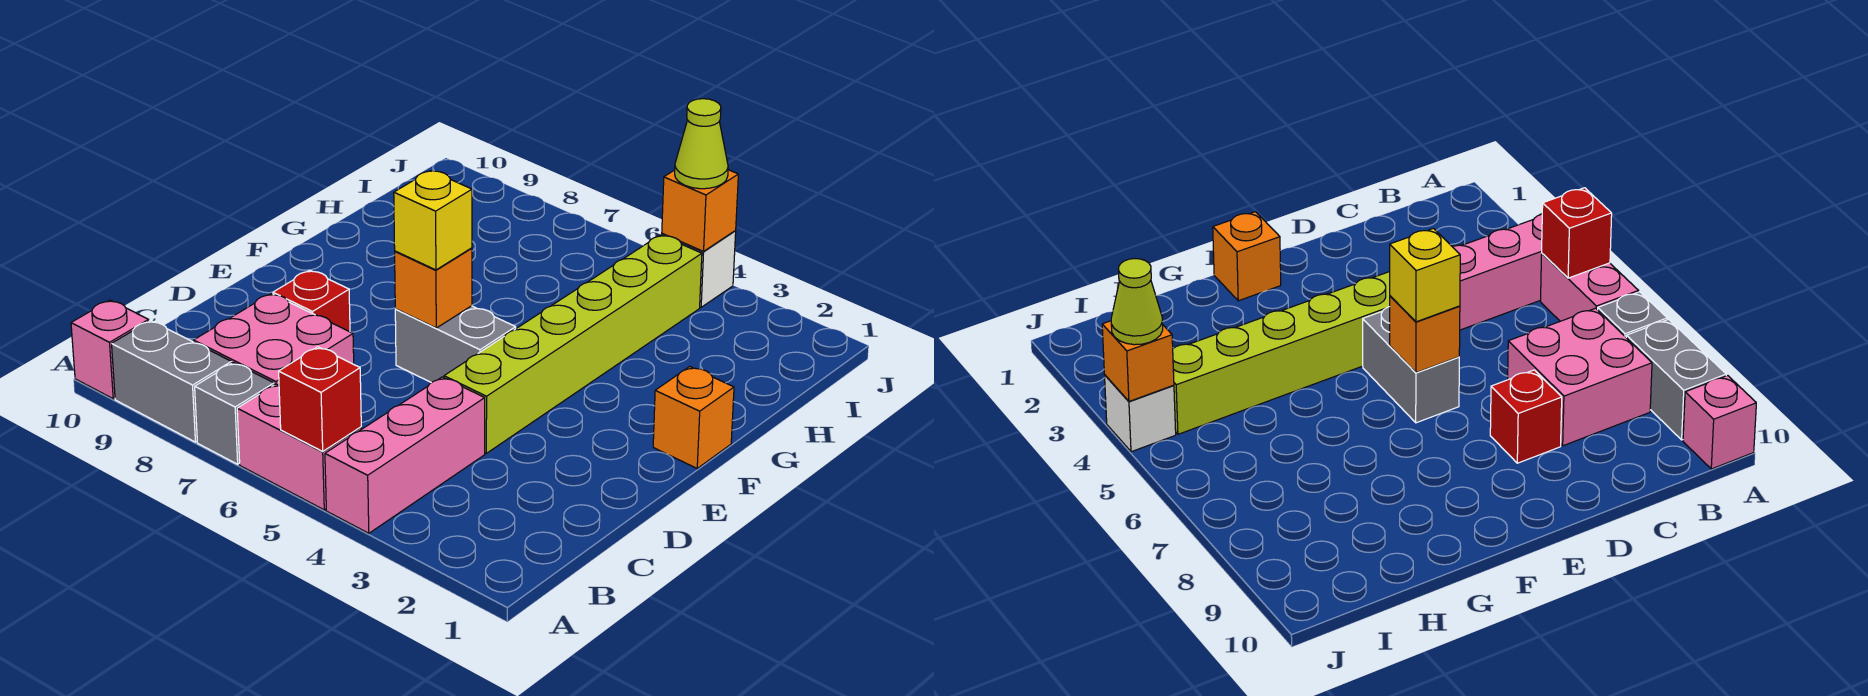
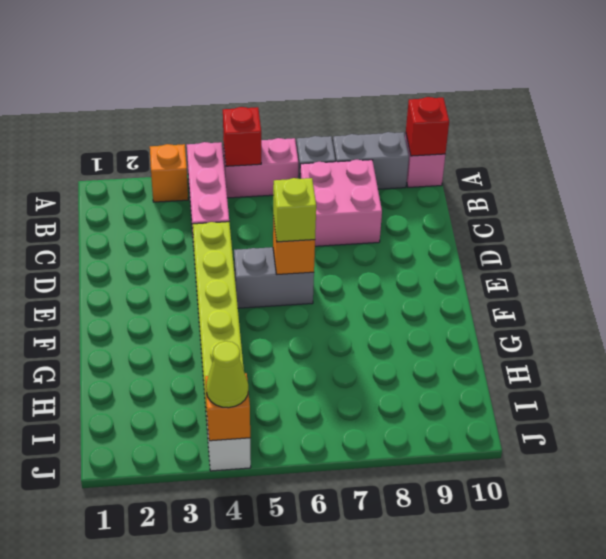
red brick D8 level 1 -> red brick A10 level 2
yellow brick E6 level 3 -> lime brick E6 level 3
orange brick F1 level 1 -> orange brick A3 level 1

